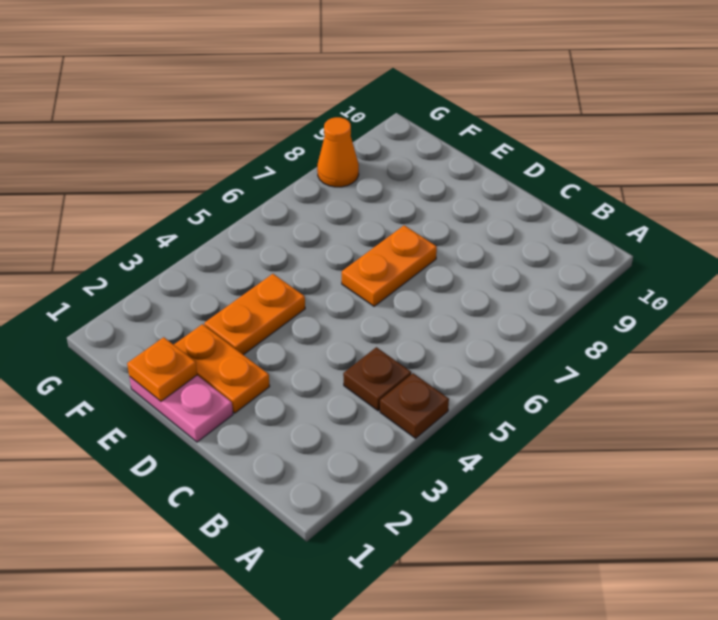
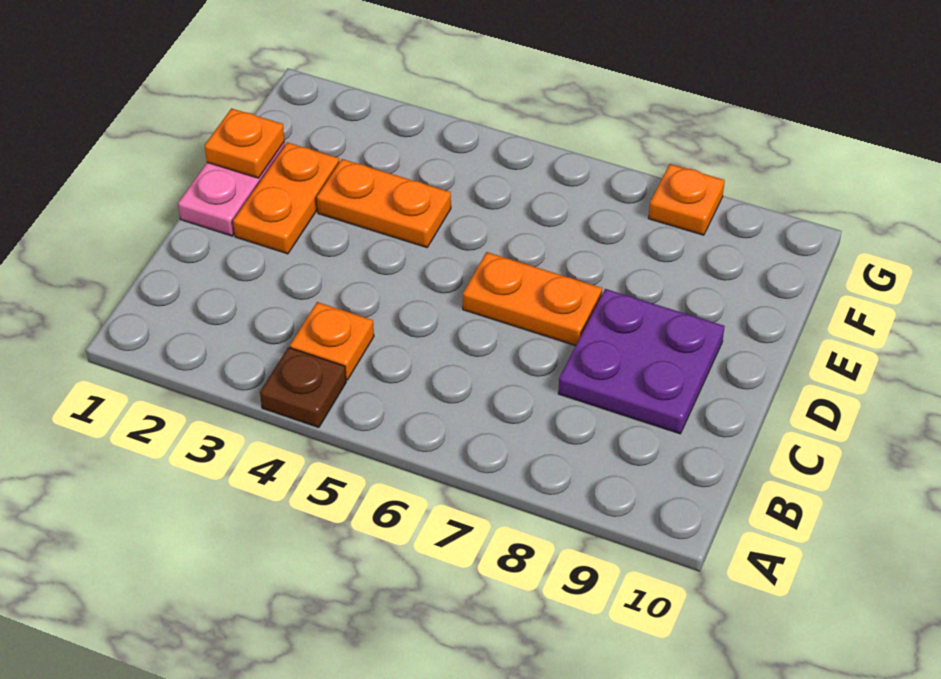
brown plate B4 level 1 -> orange plate B4 level 1
none -> purple plate C8:D9 level 1
orange cone G8 level 1 -> orange plate G8 level 1

